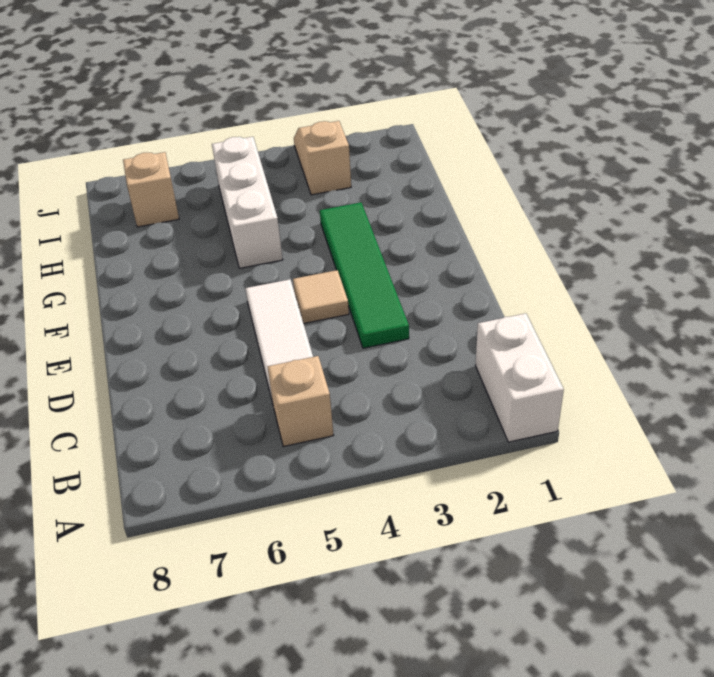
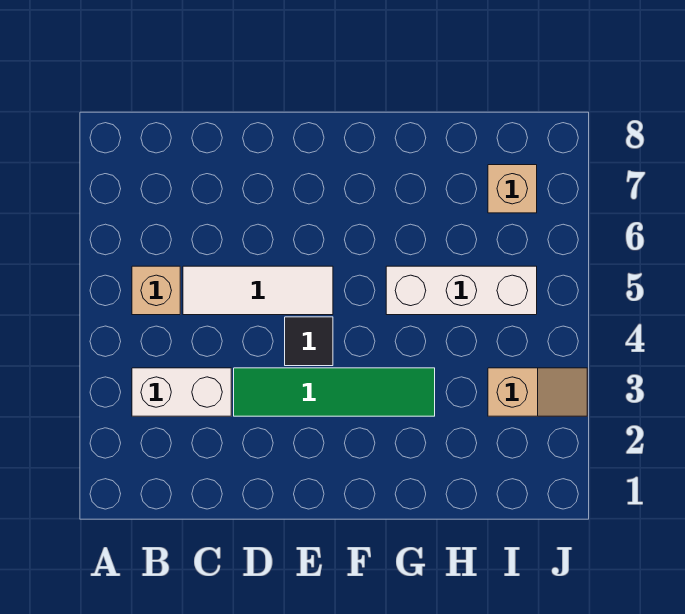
white brick A1:B1 level 1 -> white brick B3:C3 level 1
tan tile E4 level 1 -> black tile E4 level 1

